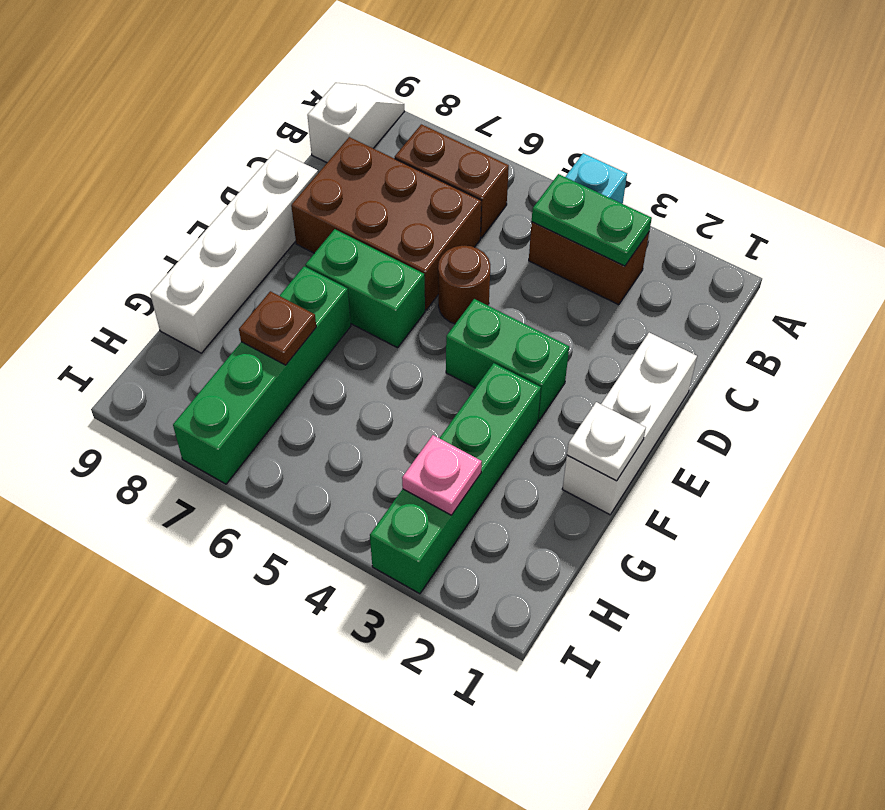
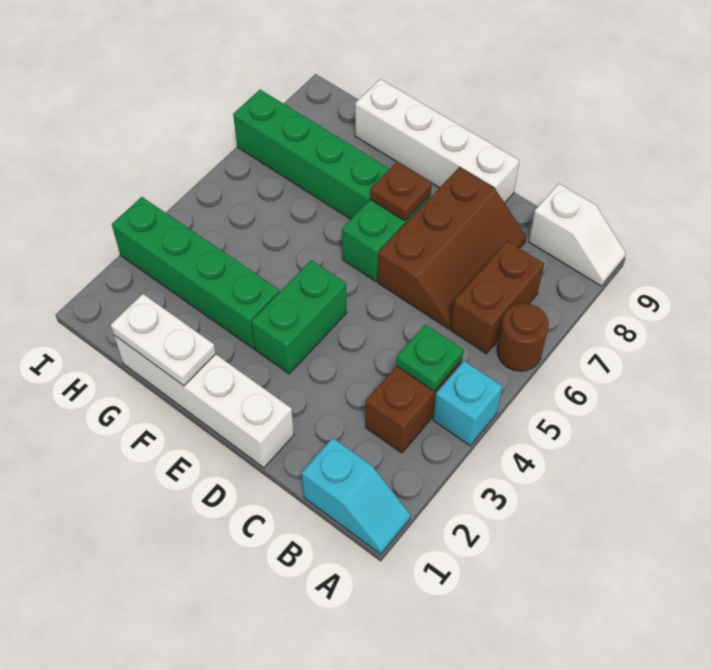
none -> cyan slope A1:B1 level 1 top B
green plate B3:B4 level 2 -> green plate B4 level 2
brown brick C6:D8 level 1 -> brown slope C6:D8 level 1 top D
white brick D1:F1 level 1 -> white brick D1:G1 level 1
brown round brick D5 level 1 -> brown round brick A6 level 1
white plate F1 level 2 -> white plate F1:G1 level 2
brown plate G7 level 2 -> brown plate E7 level 2
pink plate H3 level 2 -> none

